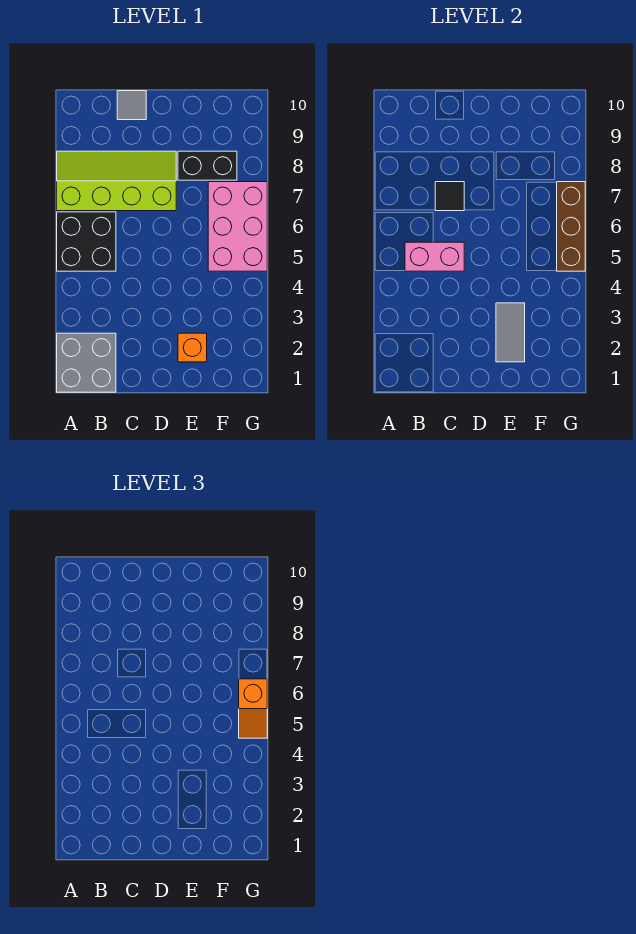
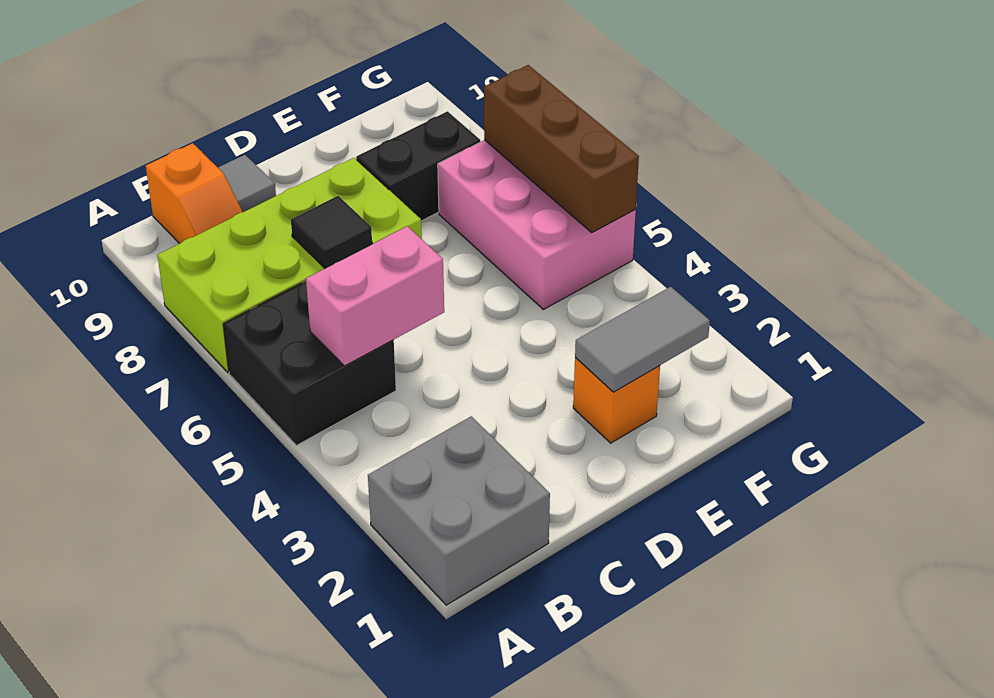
lime slope A7:D8 level 1 top 7 -> lime brick A7:D8 level 1
grey tile E2:E3 level 2 -> grey tile E2:F2 level 2
orange slope G5:G6 level 3 top 6 -> orange slope B9:B10 level 1 top 10

